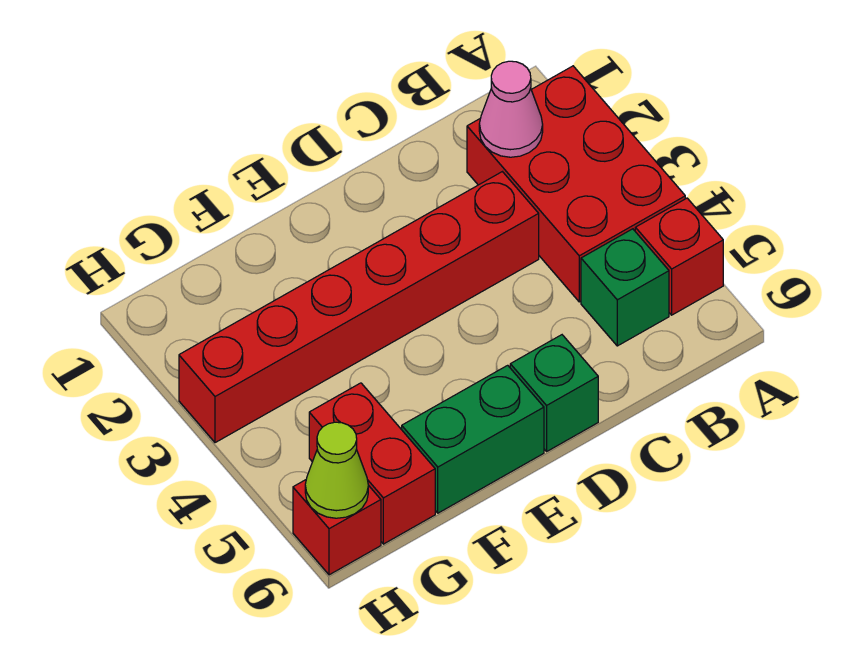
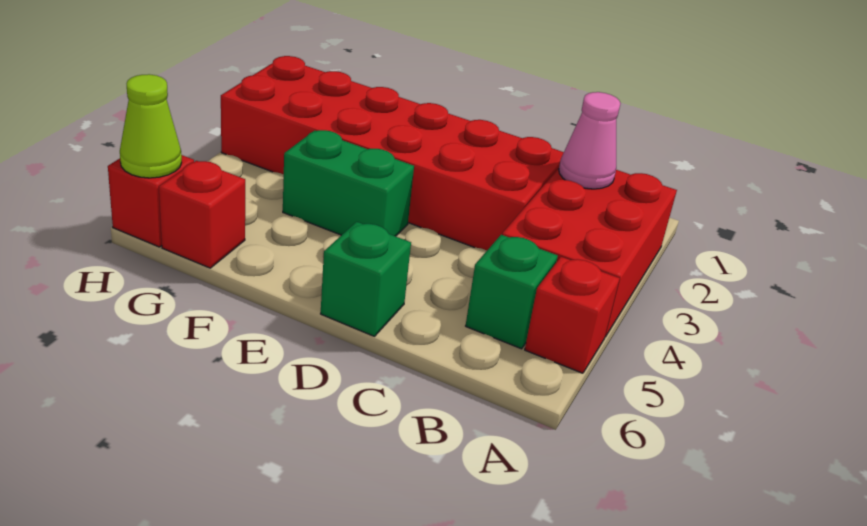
red brick C3:H3 level 1 -> red brick C2:H3 level 1
green brick E6:F6 level 1 -> green brick E4:F4 level 1
red brick G5:G6 level 1 -> red brick G6 level 1

